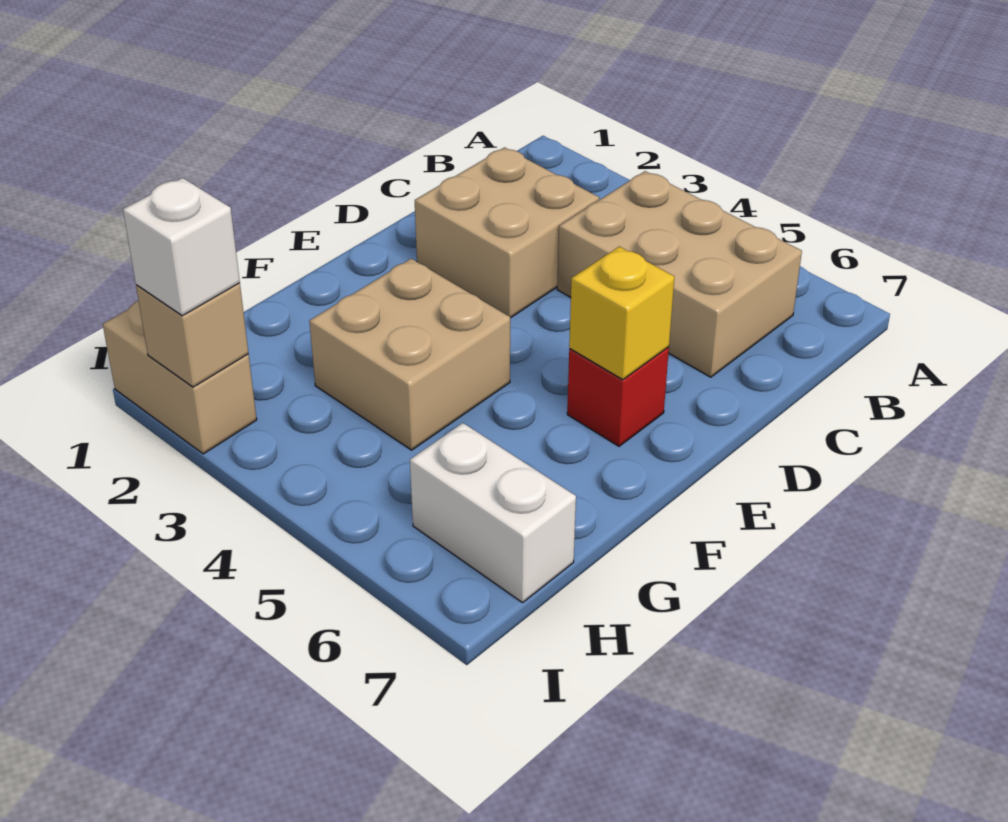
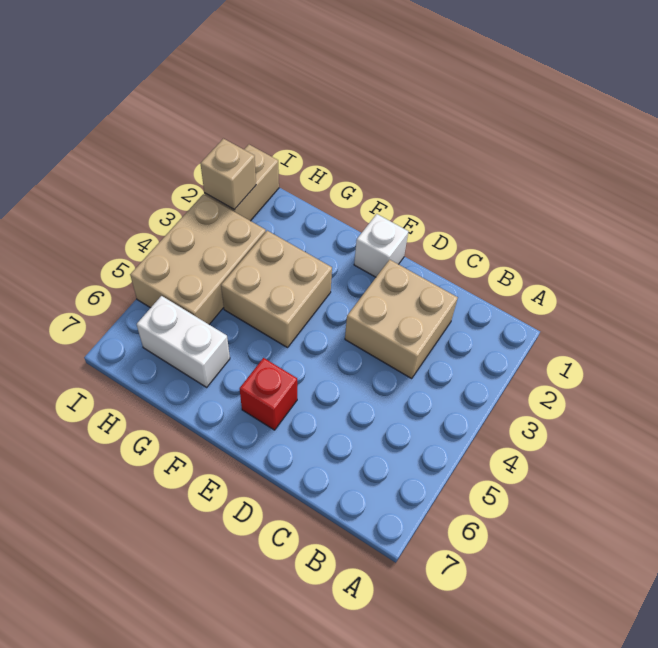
tan brick B4:C6 level 1 -> tan brick H3:I5 level 1
yellow brick E6 level 2 -> none
white brick H6:H7 level 1 -> white brick G6:H6 level 1
white brick I2 level 3 -> white brick E1 level 1

